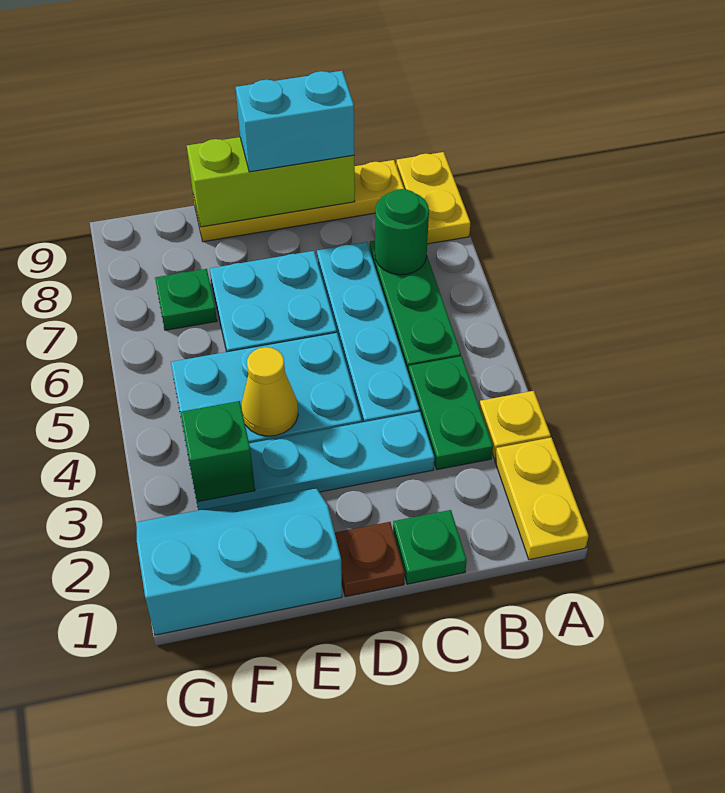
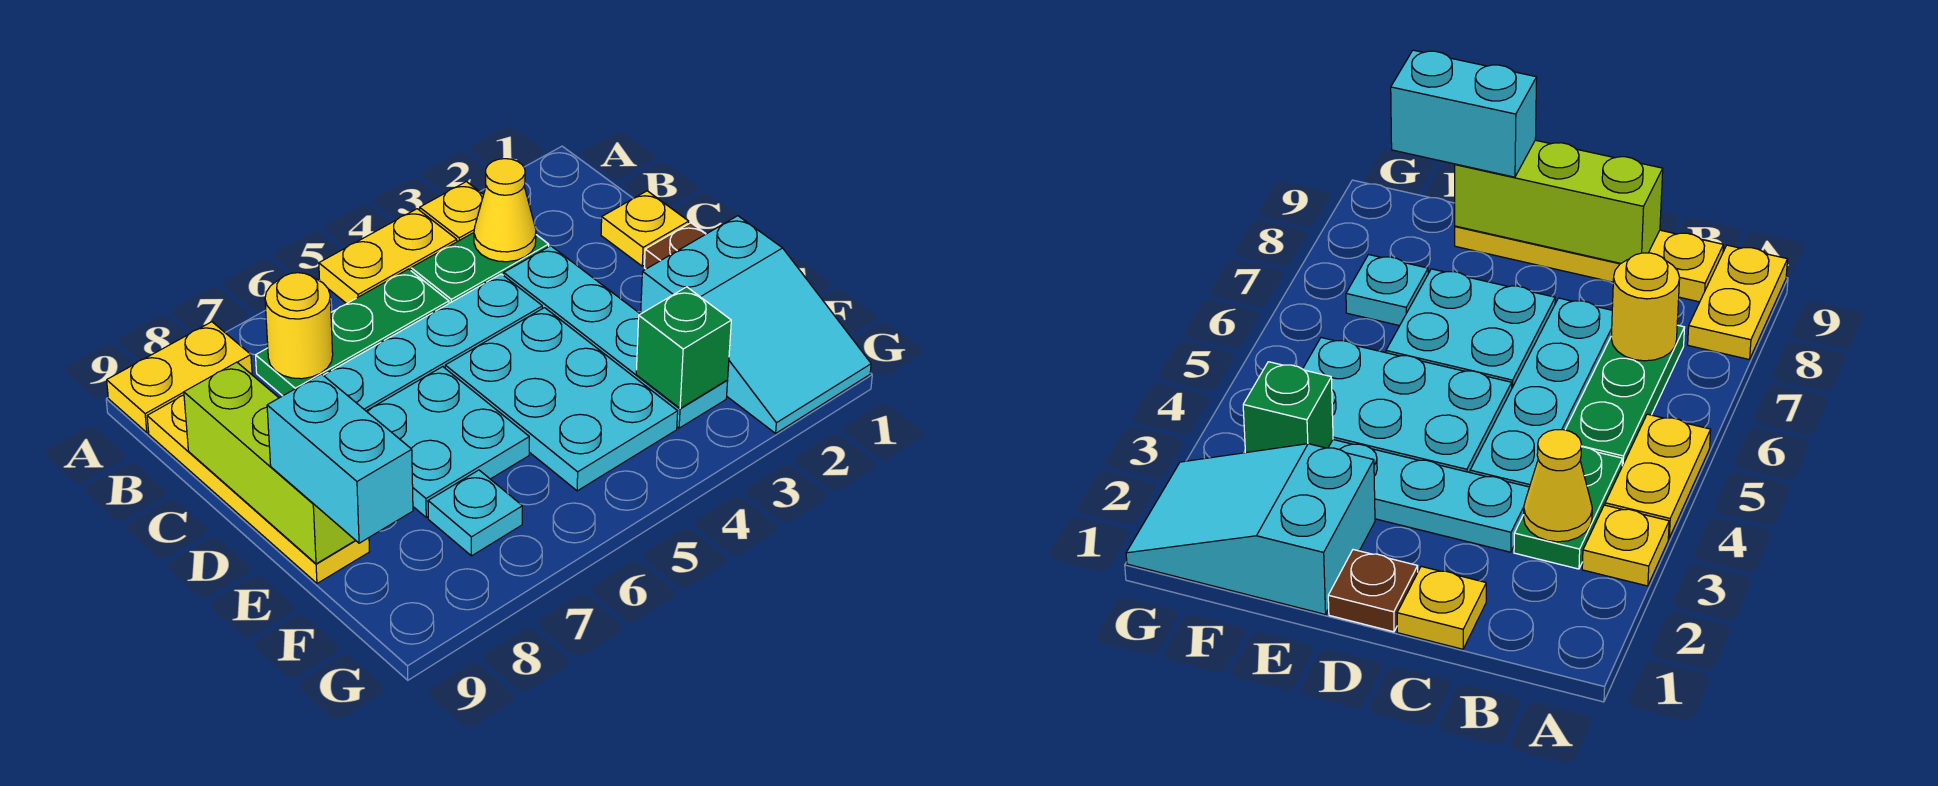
yellow plate A1:A2 level 1 -> yellow plate A4:A5 level 1
green round brick B7 level 2 -> yellow round brick B7 level 2
green plate C1 level 1 -> yellow plate C1 level 1
cyan brick C9:D9 level 3 -> cyan brick E9:F9 level 3
cyan slope E1:G2 level 1 top 1 -> cyan slope E1:G2 level 1 top E
yellow cone E4 level 2 -> yellow cone B3 level 2
green plate F7 level 1 -> cyan plate F7 level 1

